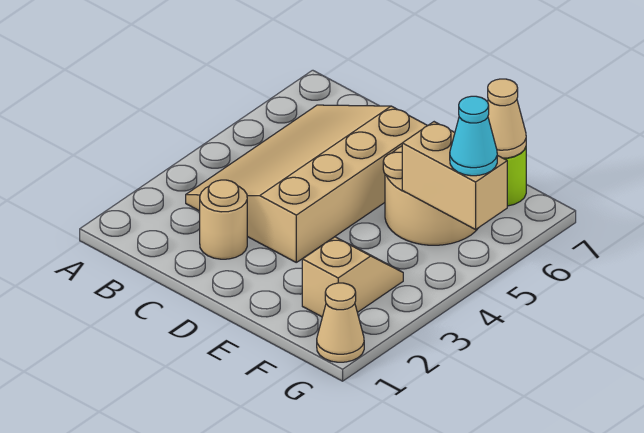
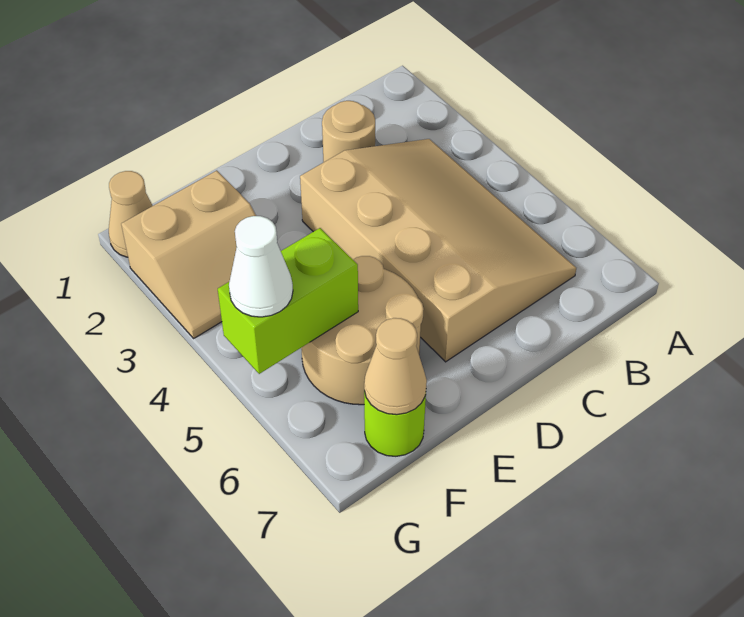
tan slope F2:F3 level 1 top 2 -> tan slope F2:G3 level 1 top 2
tan brick F5:G5 level 2 -> lime brick F5:G5 level 2
cyan cone G5 level 3 -> white cone G5 level 3

